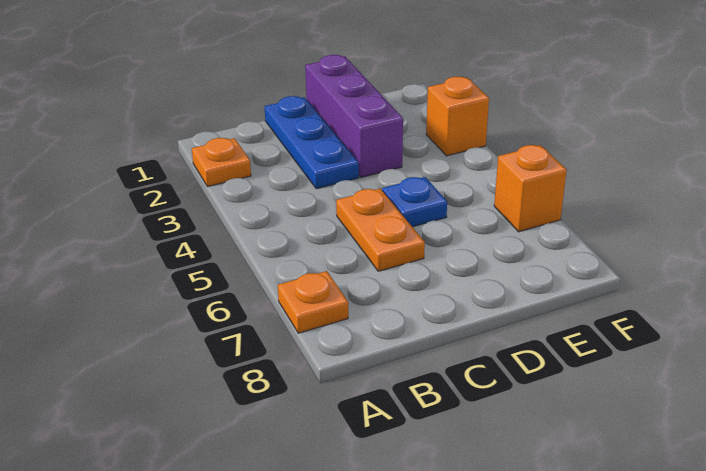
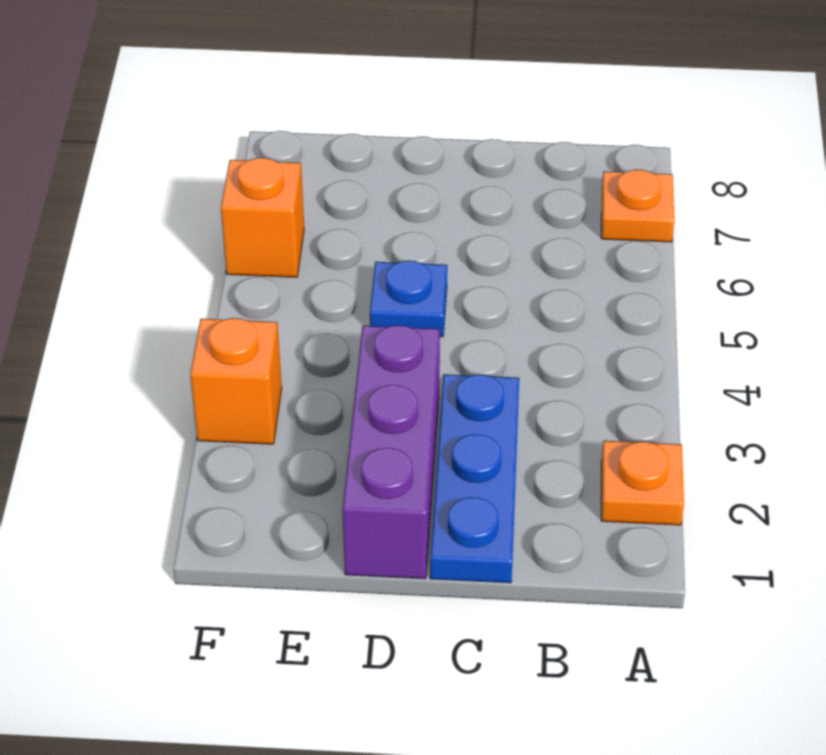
orange plate C5:C6 level 1 -> none

